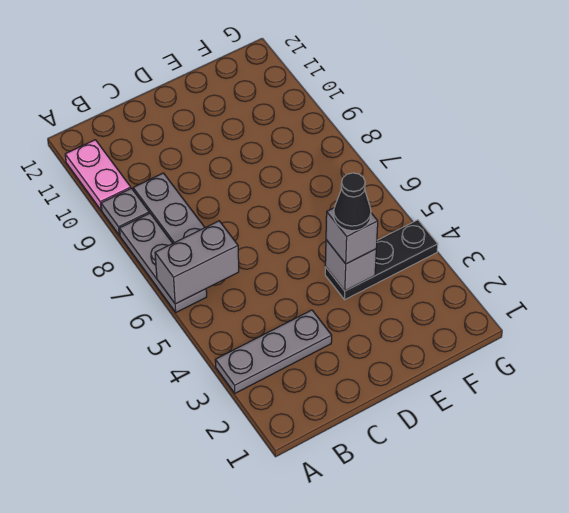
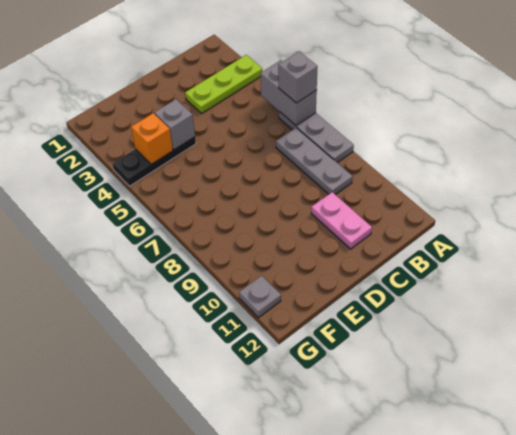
grey plate A3:C3 level 1 -> lime plate A3:C3 level 1
grey brick A6:B6 level 2 -> grey brick A5:A6 level 2
grey plate A9 level 1 -> grey plate G11 level 1
pink plate A10:A11 level 1 -> pink plate C10:C11 level 1
grey brick E4 level 3 -> grey brick A6 level 3
black cone E4 level 4 -> none
none -> orange brick F4 level 2

